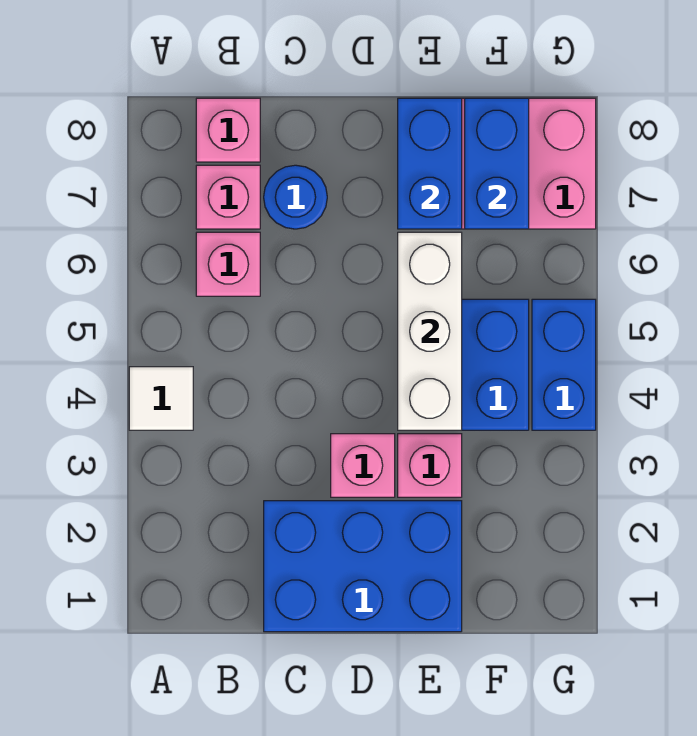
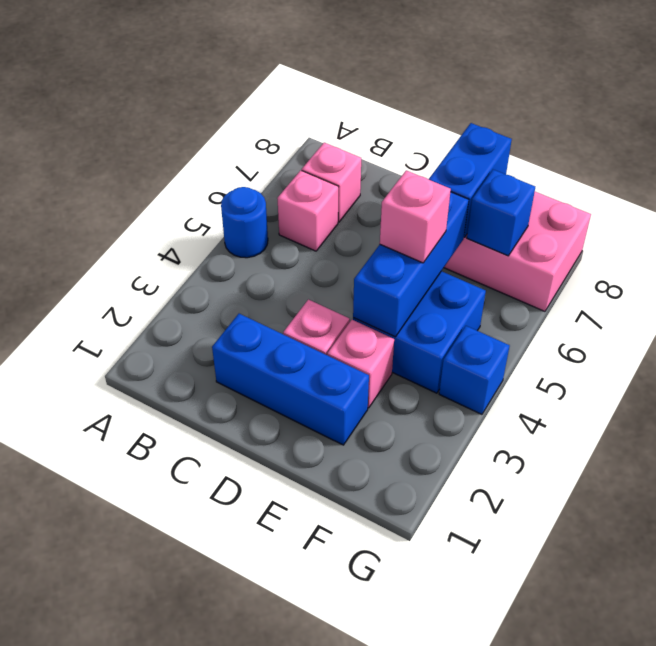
white tile A4 level 1 -> none
pink brick B8 level 1 -> pink brick E5 level 3
blue brick C1:E2 level 1 -> blue brick C2:E2 level 1
blue round brick C7 level 1 -> blue round brick A5 level 1
white brick E4:E6 level 2 -> blue brick E4:E6 level 2
blue brick F7:F8 level 2 -> blue brick F7 level 2
blue brick G4:G5 level 1 -> blue brick G4 level 1

